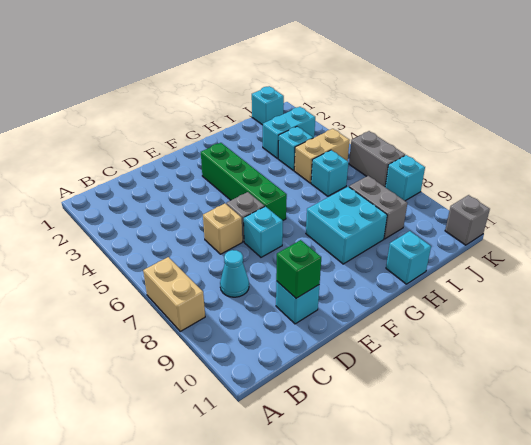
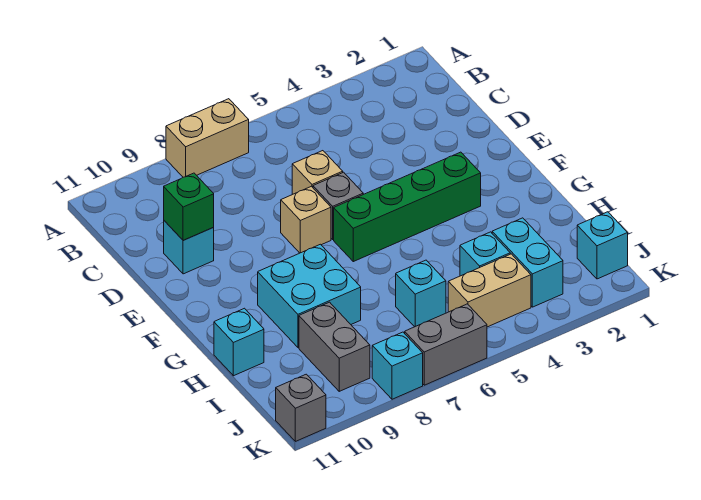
cyan cone C8 level 1 -> none
cyan brick E7 level 1 -> tan brick E7 level 1
tan brick I5:J5 level 1 -> tan brick J4:J5 level 1
grey brick I8:I9 level 1 -> grey brick I9:J9 level 1

